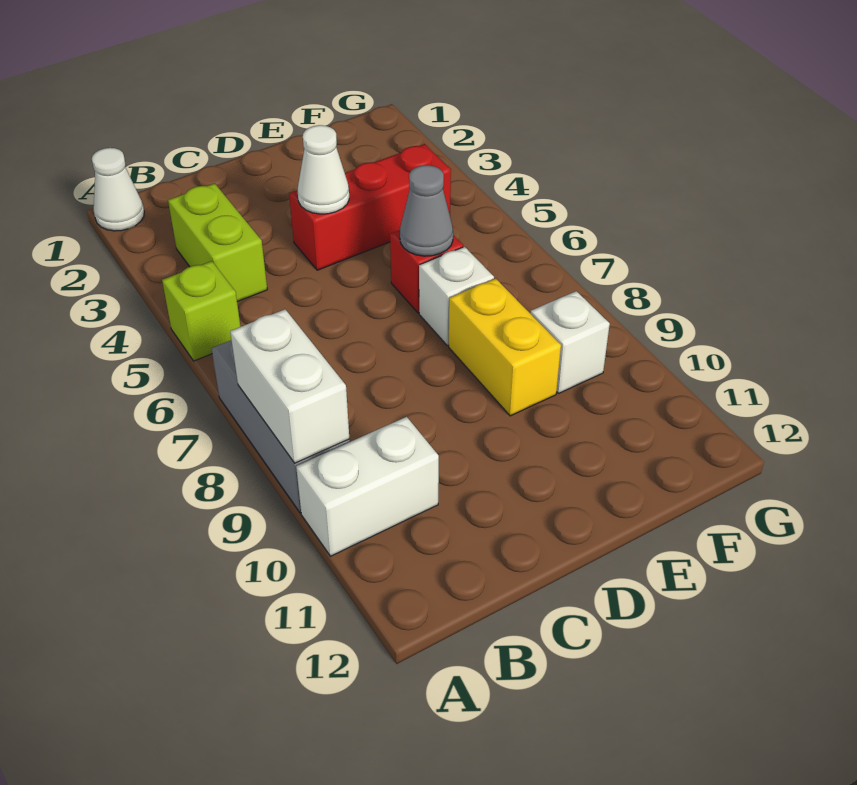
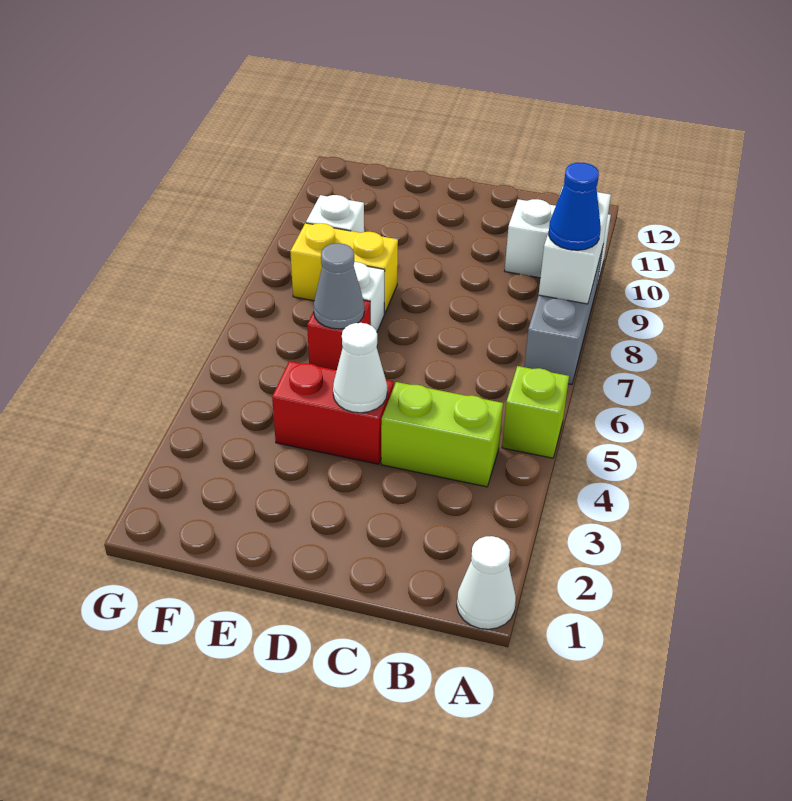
none -> blue cone A8 level 3
lime brick B3:B4 level 1 -> lime brick B4:C4 level 1
red brick D4:F4 level 1 -> red brick D4:E4 level 1
yellow brick E8:E9 level 1 -> yellow brick E8:F8 level 1

